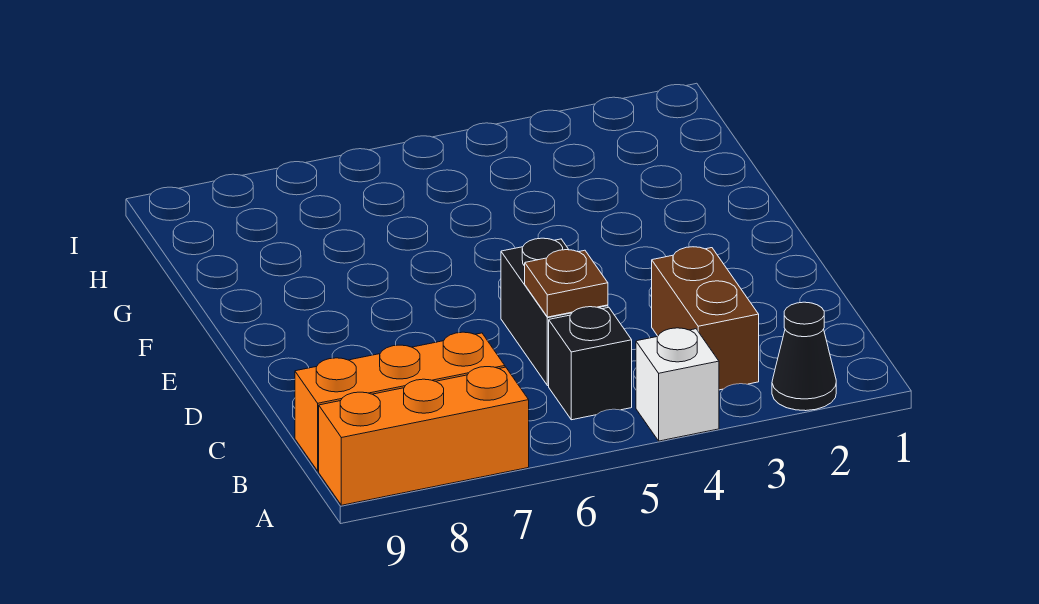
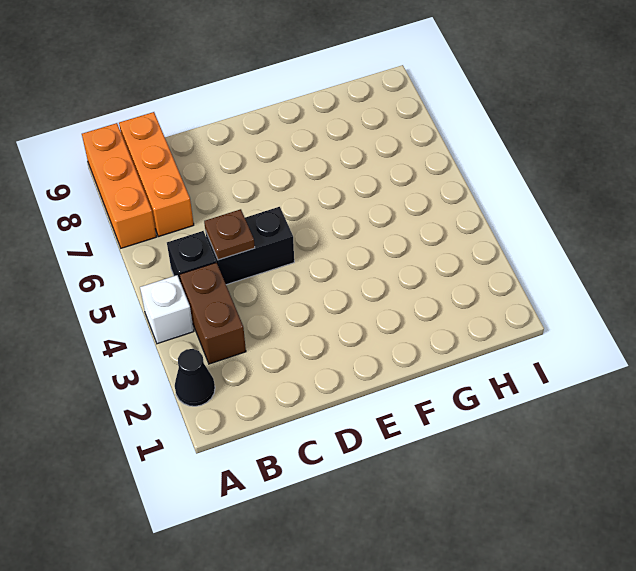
brown brick B3:C3 level 1 -> brown brick B3:B4 level 1

